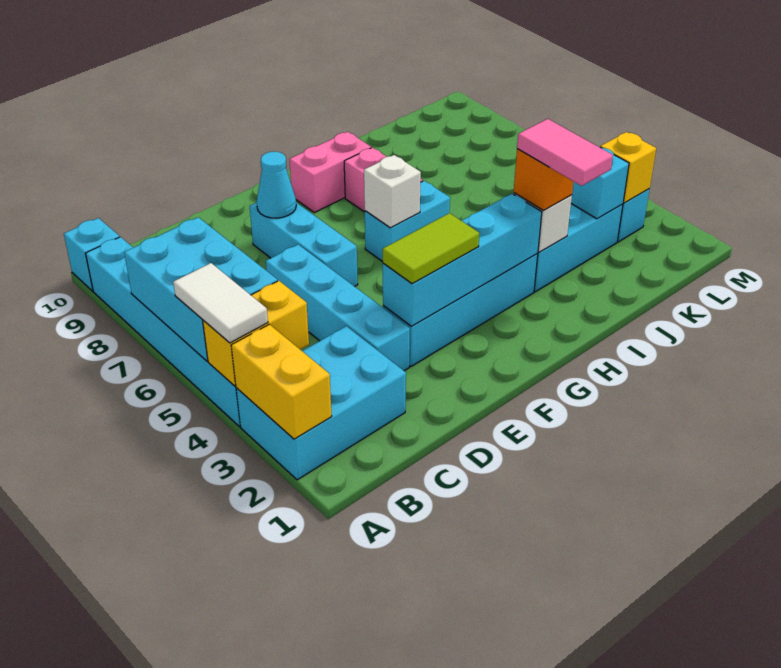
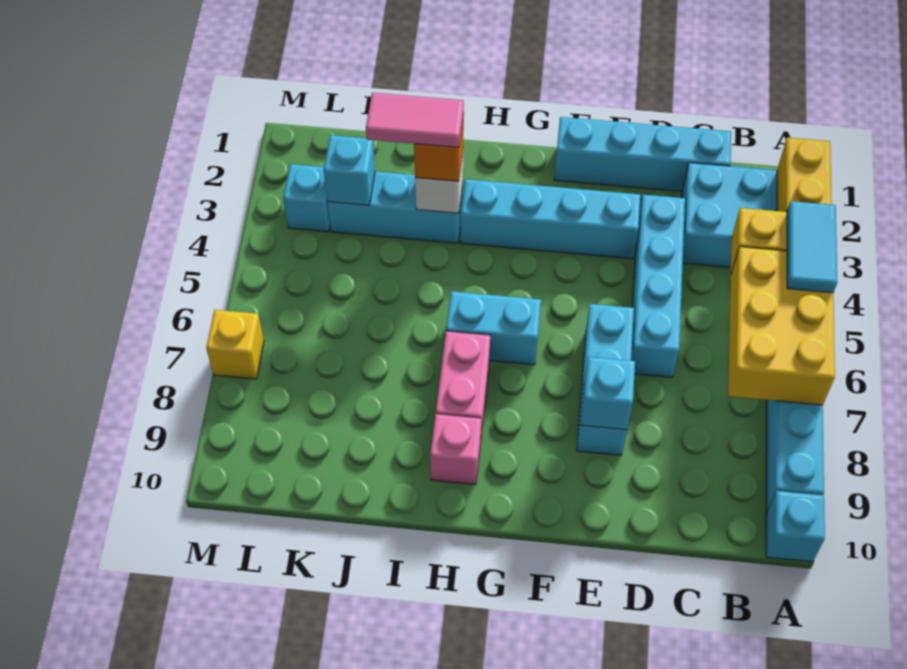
white tile A4:A5 level 3 -> cyan tile A4:A5 level 3
cyan brick A5:B7 level 2 -> yellow brick A5:B7 level 2
cyan brick E3:H3 level 2 -> cyan brick C1:F1 level 1
lime tile E3:F3 level 3 -> none
cyan cone E8 level 2 -> cyan brick E8 level 2
white brick G6 level 2 -> none
pink brick G9:H9 level 1 -> pink brick H9 level 1
pink tile I2:I3 level 4 -> pink tile I3:J3 level 4
yellow brick L3 level 2 -> yellow brick M7 level 1

